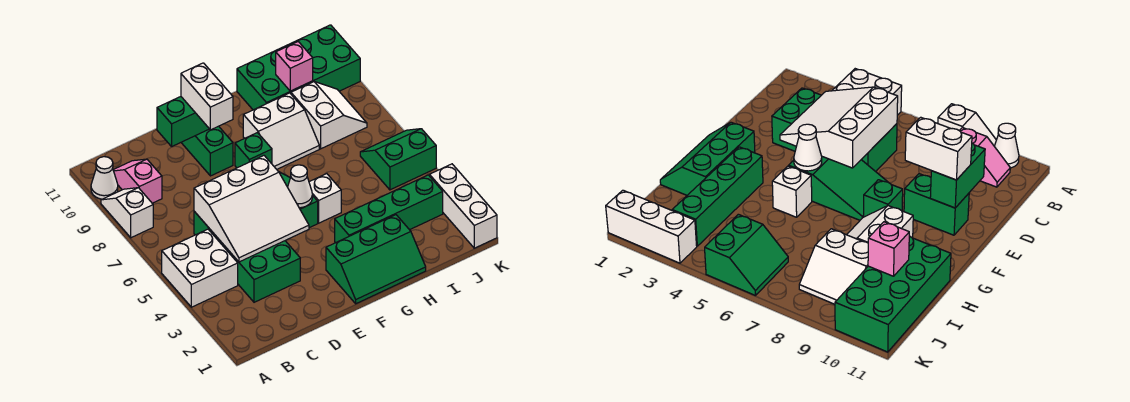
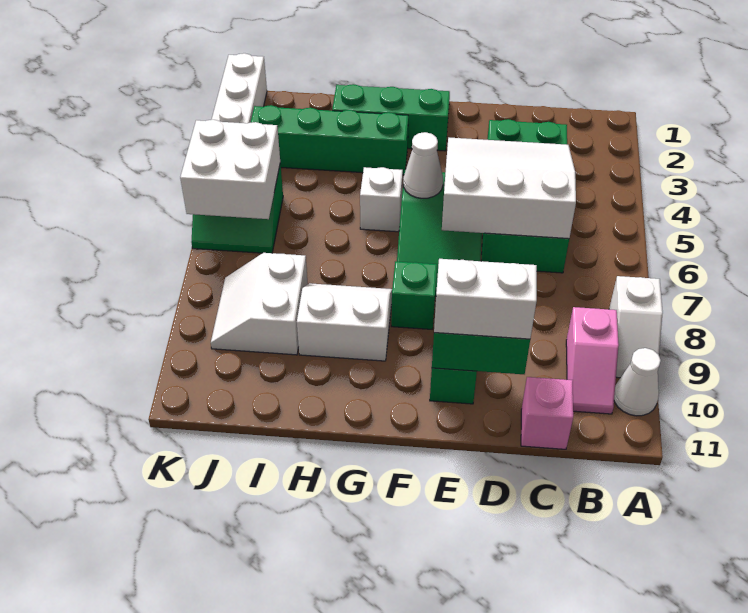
white brick A4:B5 level 1 -> white brick J5:K6 level 2
white brick E9:E10 level 3 -> white brick D10:E10 level 3
green brick H10:K11 level 1 -> none
pink brick I10 level 2 -> pink brick C11 level 1

